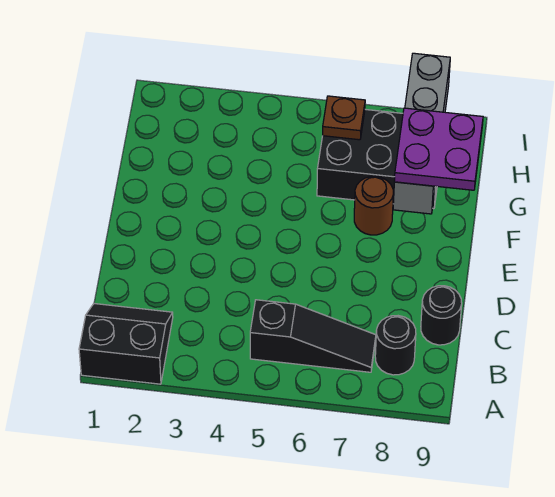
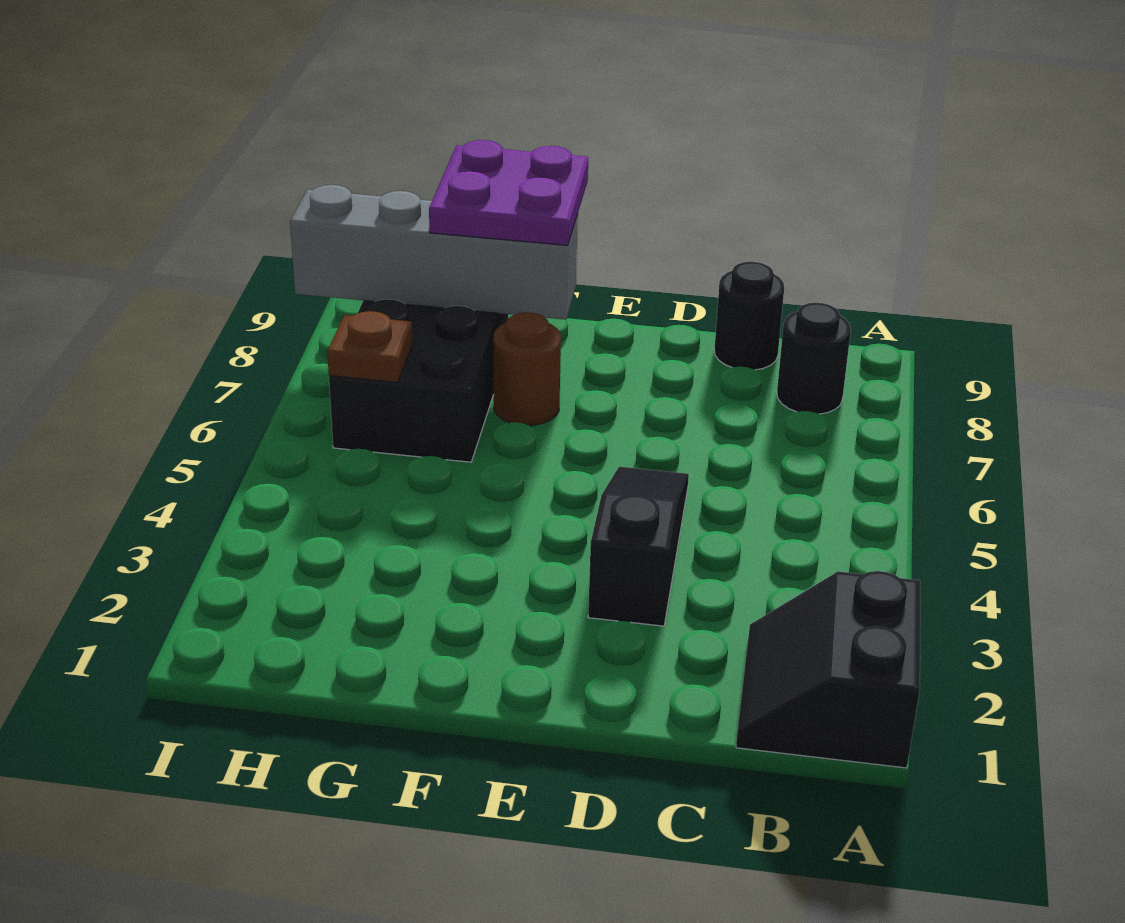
black slope B5:B7 level 1 top 5 -> black slope D3:D5 level 1 top 3

